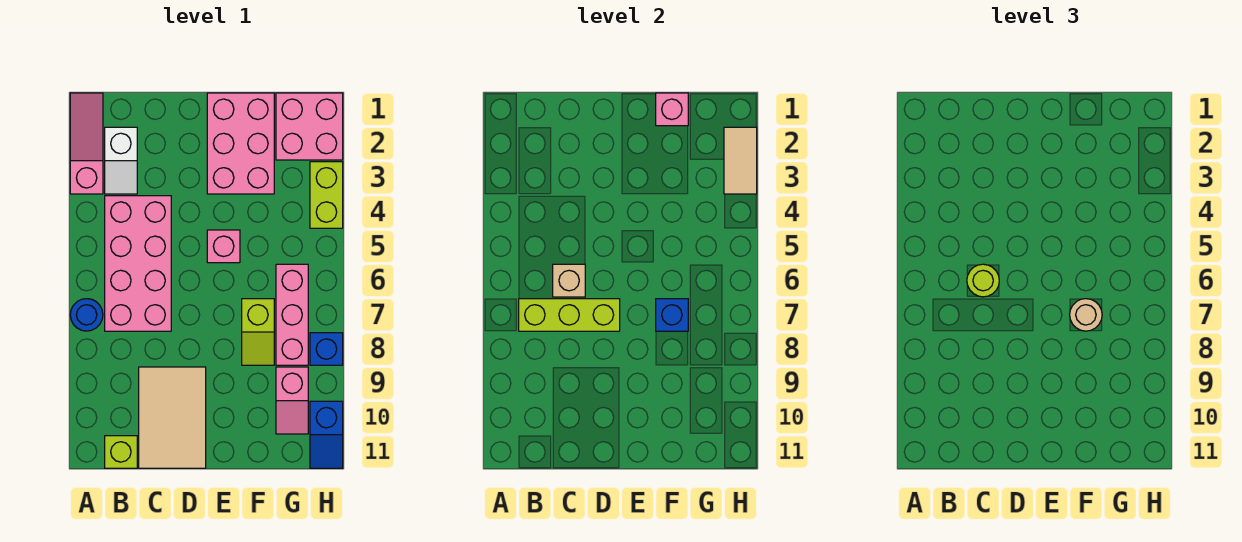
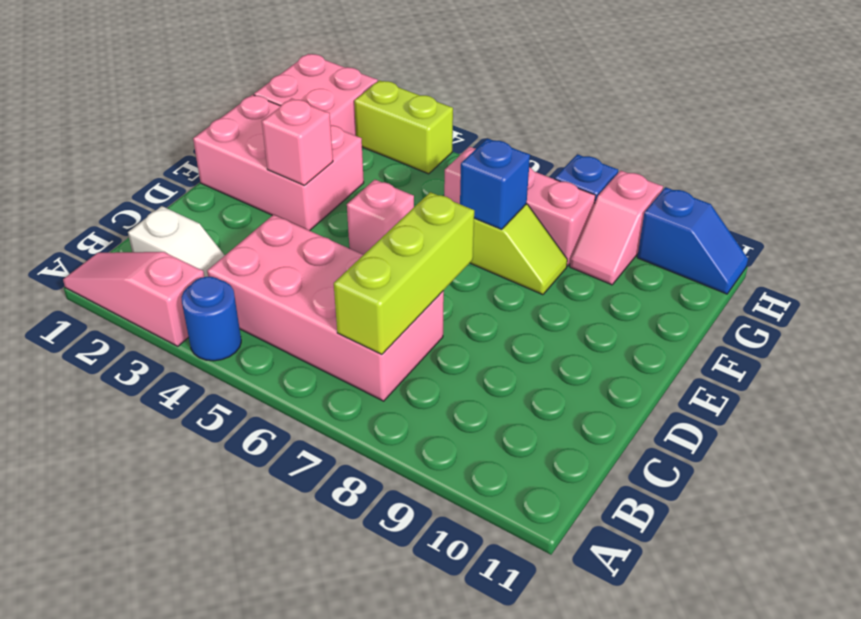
blue round brick A7 level 1 -> blue round brick A4 level 1
lime brick B11 level 1 -> none
tan brick C6 level 2 -> none
lime round brick C6 level 3 -> none
tan tile C9:D11 level 1 -> none
pink brick F1 level 2 -> pink brick E3 level 2
tan round brick F7 level 3 -> none
pink slope G9:G10 level 1 top 9 -> pink slope G9:H9 level 1 top H
tan tile H2:H3 level 2 -> none

